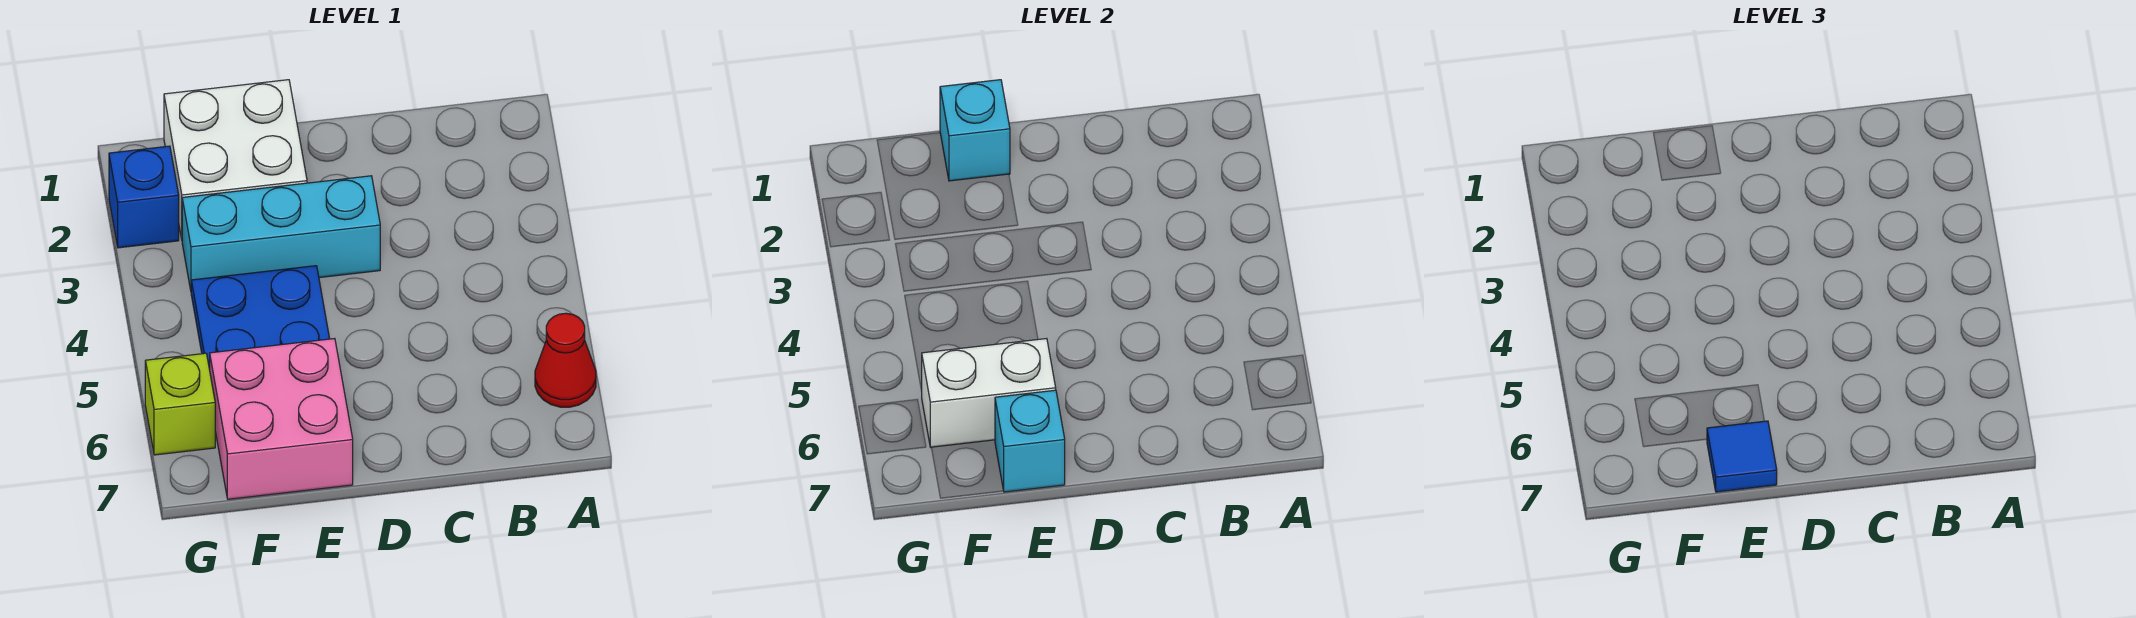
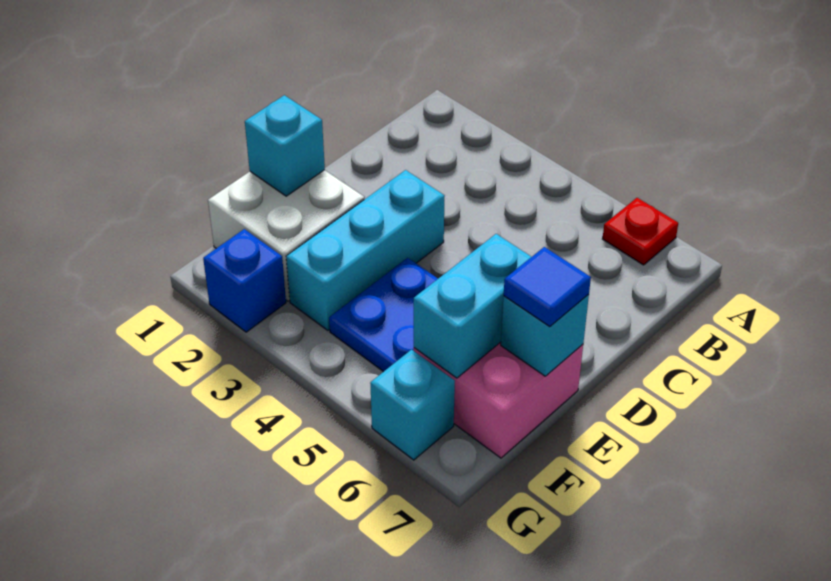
red cone A6 level 1 -> red plate A6 level 1
white brick E6:F6 level 2 -> cyan brick E6:F6 level 2
lime brick G6 level 1 -> cyan brick G6 level 1

